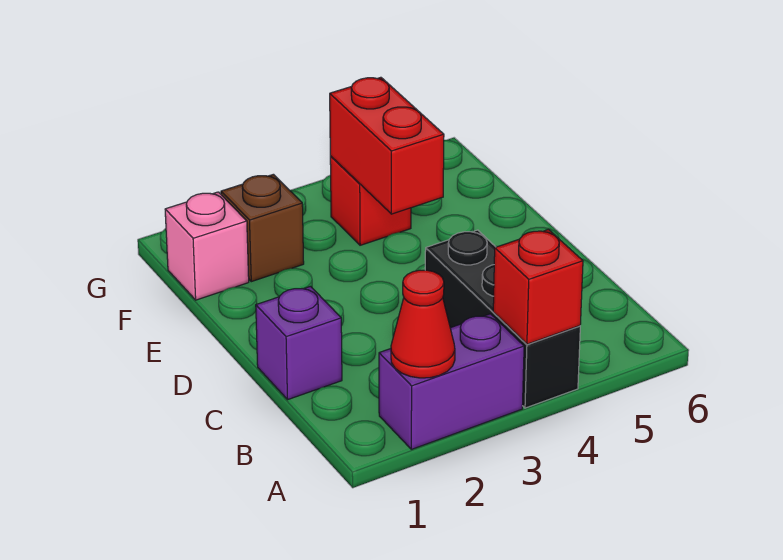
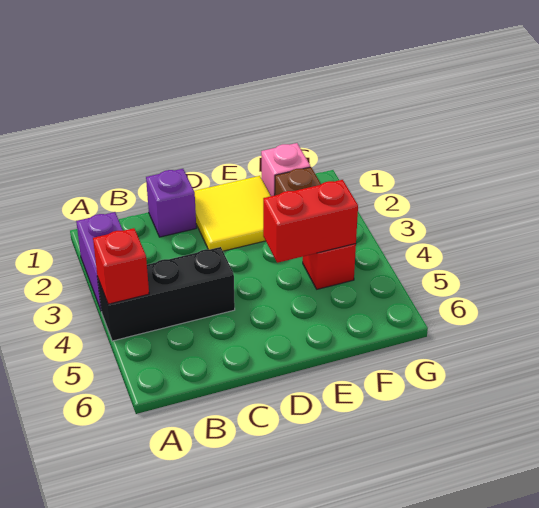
red cone A2 level 2 -> none
none -> yellow tile D1:E2 level 1

